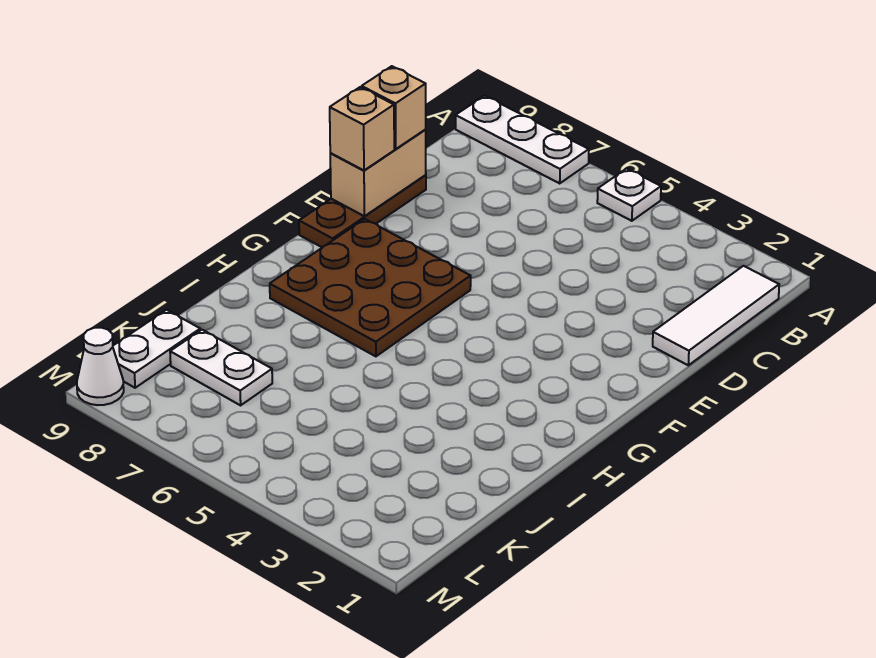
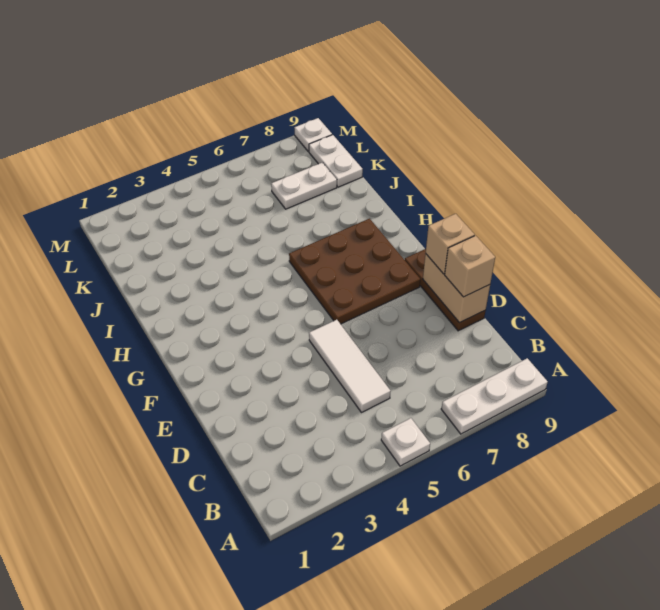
white tile B1:D1 level 1 -> white tile C5:E5 level 1
white cone M9 level 1 -> white plate M9 level 1

